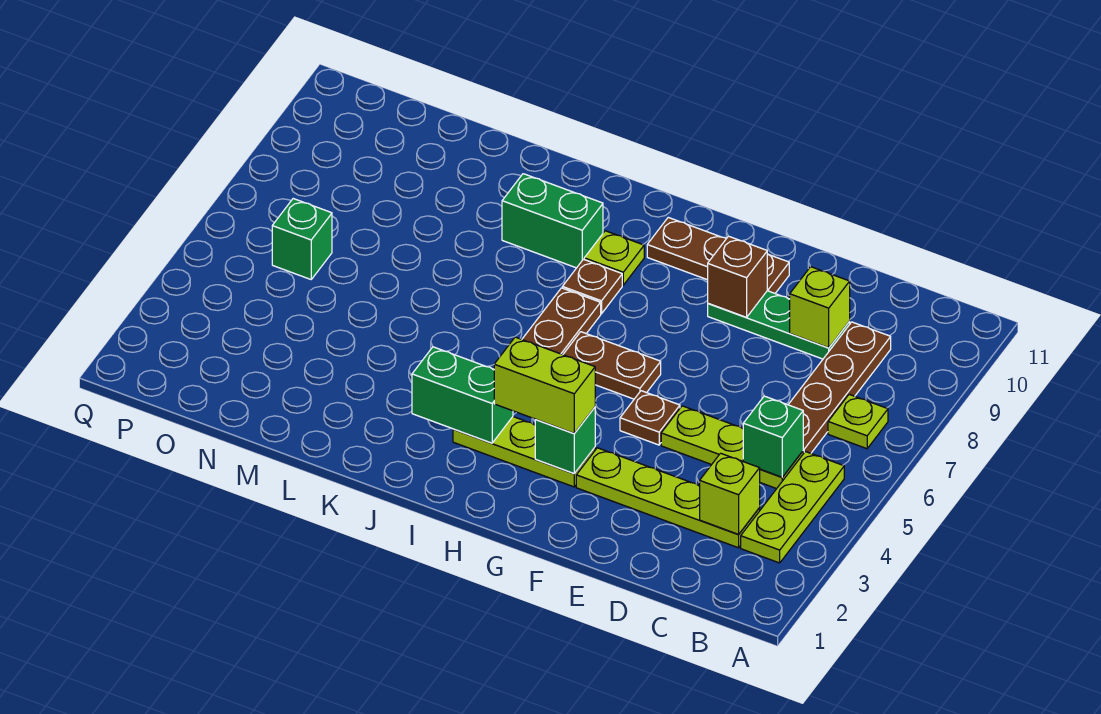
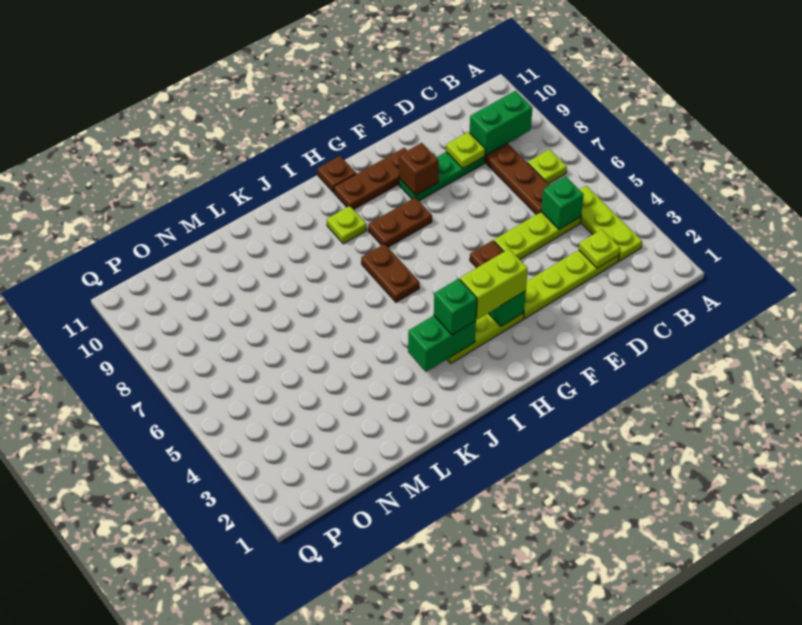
lime brick C3 level 2 -> lime plate C3 level 2
lime brick D9 level 2 -> lime plate D9 level 2
brown plate G6:H6 level 1 -> brown plate G8:H8 level 1
brown plate I8 level 1 -> brown plate H11 level 1
green brick J9:K9 level 1 -> green brick B9:C9 level 2
green brick O6 level 1 -> green brick I3 level 3

